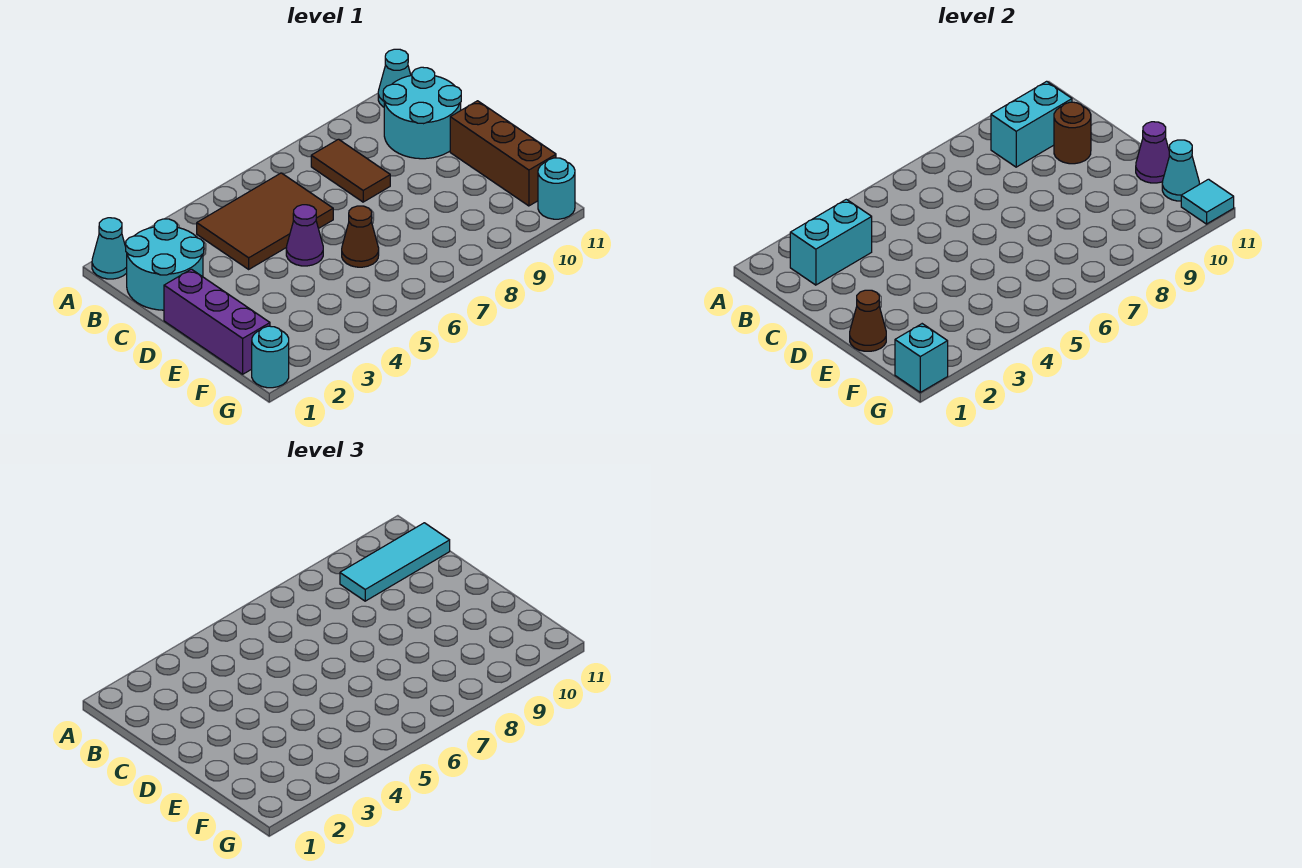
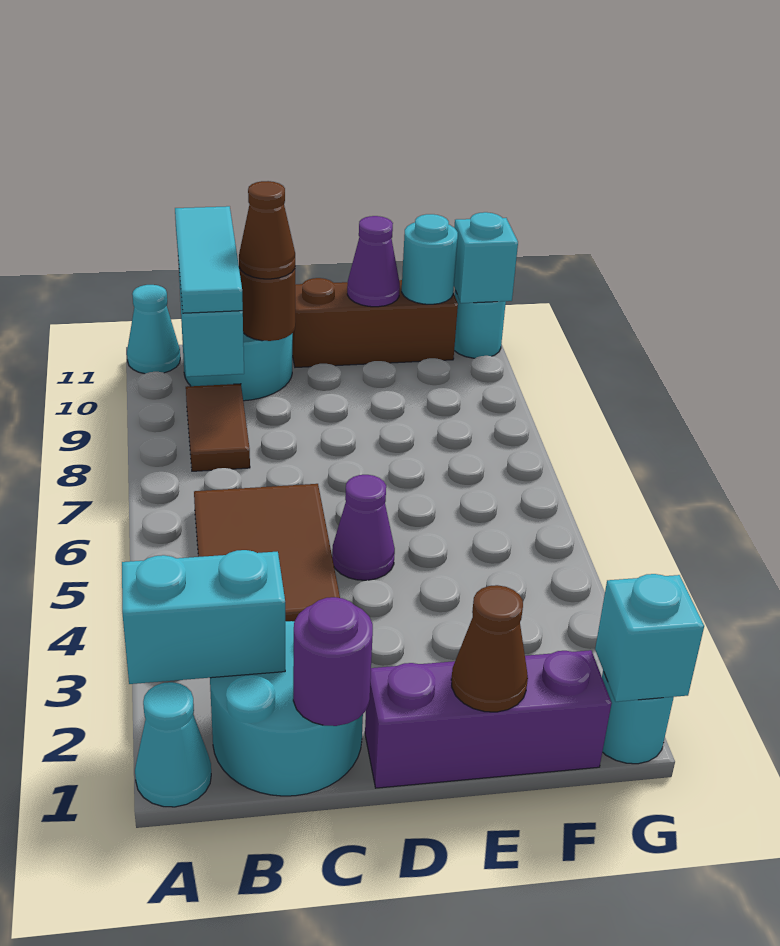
cyan brick B2:B3 level 2 -> cyan brick A2:B2 level 2
brown tile B8:C8 level 1 -> brown tile B8:B9 level 1
none -> purple round brick C1 level 2
brown cone E6 level 1 -> brown cone C10 level 3
cyan cone F11 level 2 -> cyan round brick F11 level 2
cyan tile G11 level 2 -> cyan brick G11 level 2

